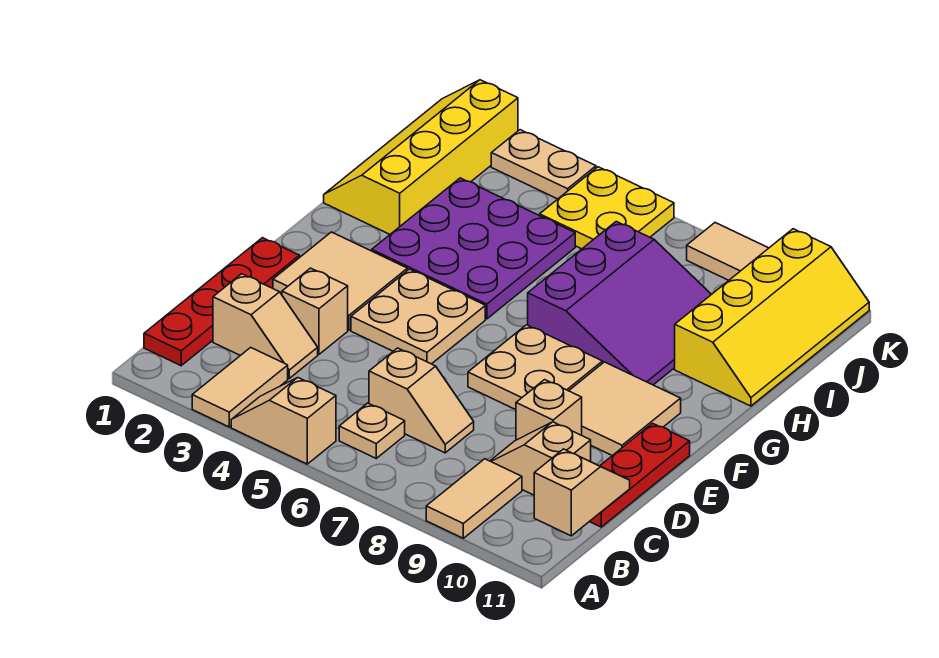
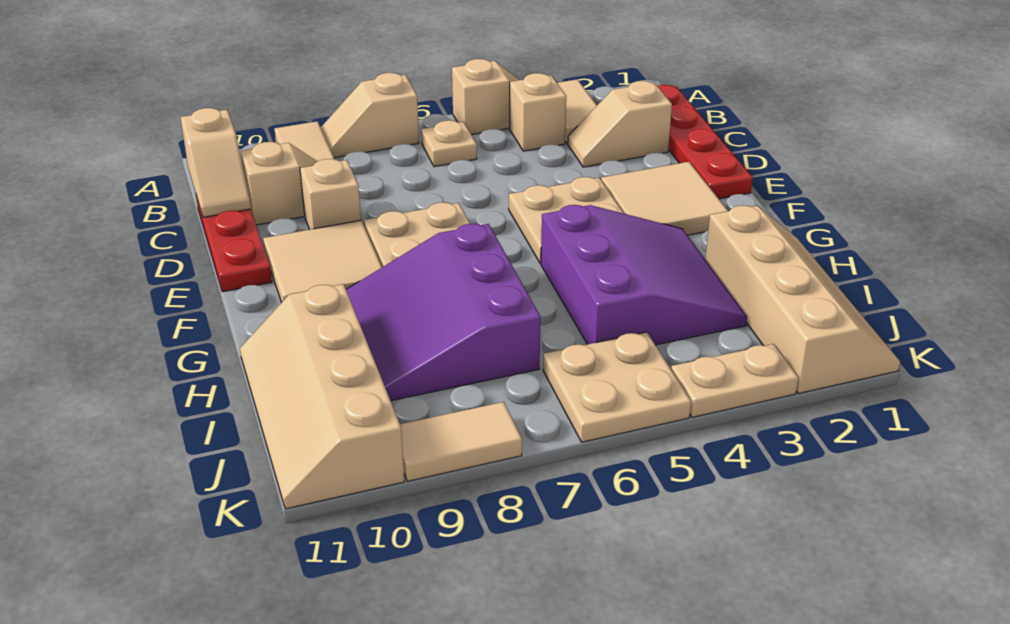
tan slope C6:C7 level 1 top 6 -> tan slope A7:A8 level 1 top 7
tan brick D3 level 1 -> tan brick B4 level 1
purple plate G3:I5 level 1 -> purple slope G3:I5 level 1 top 5
yellow slope H1:K2 level 1 top 2 -> tan slope H1:K2 level 1 top 2
yellow slope H10:K11 level 1 top 10 -> tan slope H10:K11 level 1 top 10
yellow plate J5:K6 level 1 -> tan plate J5:K6 level 1

